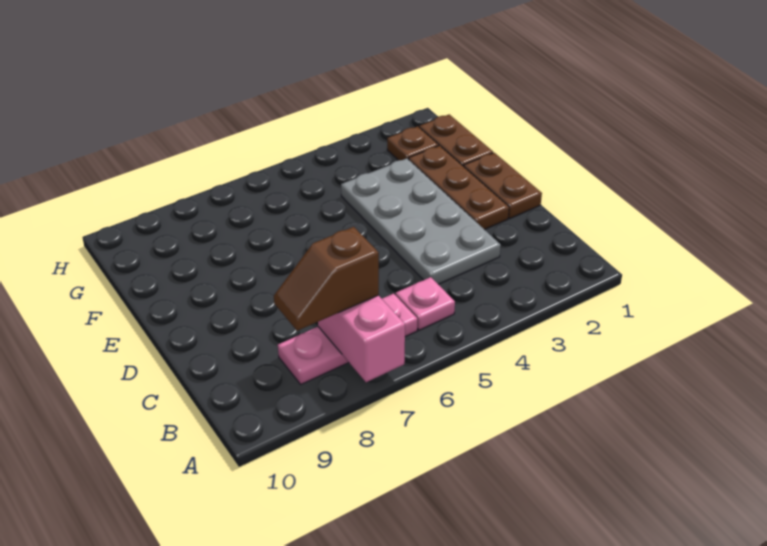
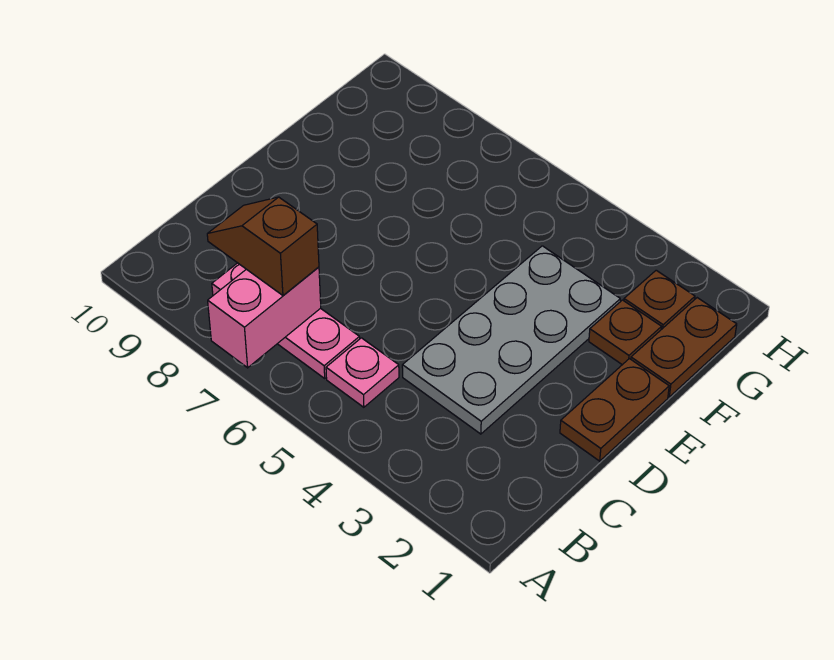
brown plate D2:F2 level 1 -> brown plate F2 level 1

